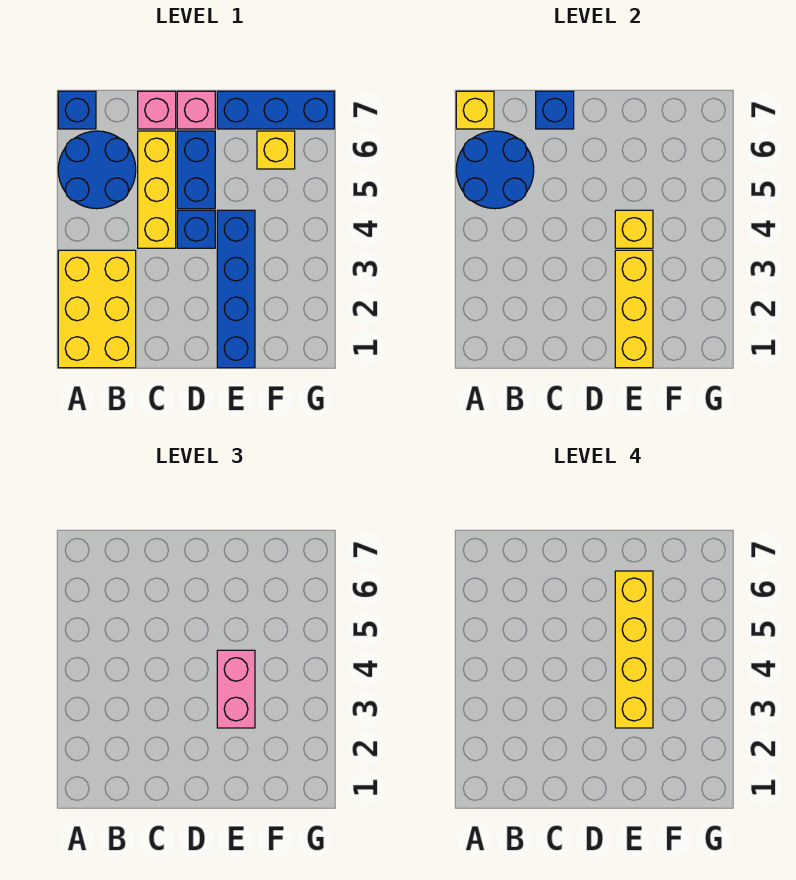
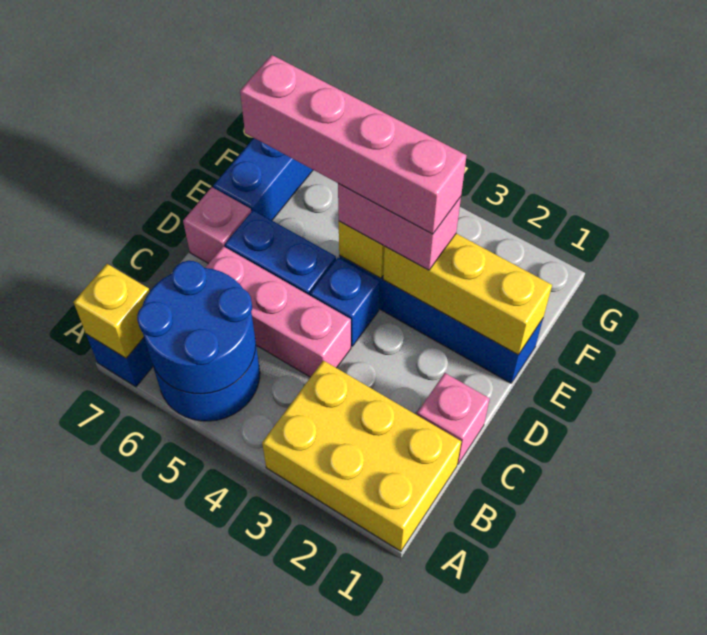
yellow brick C4:C6 level 1 -> pink brick C4:C6 level 1
pink brick C7 level 1 -> pink brick C1 level 1
blue brick C7 level 2 -> none
yellow brick E3:E6 level 4 -> pink brick E3:E6 level 4
yellow brick F6 level 1 -> none

